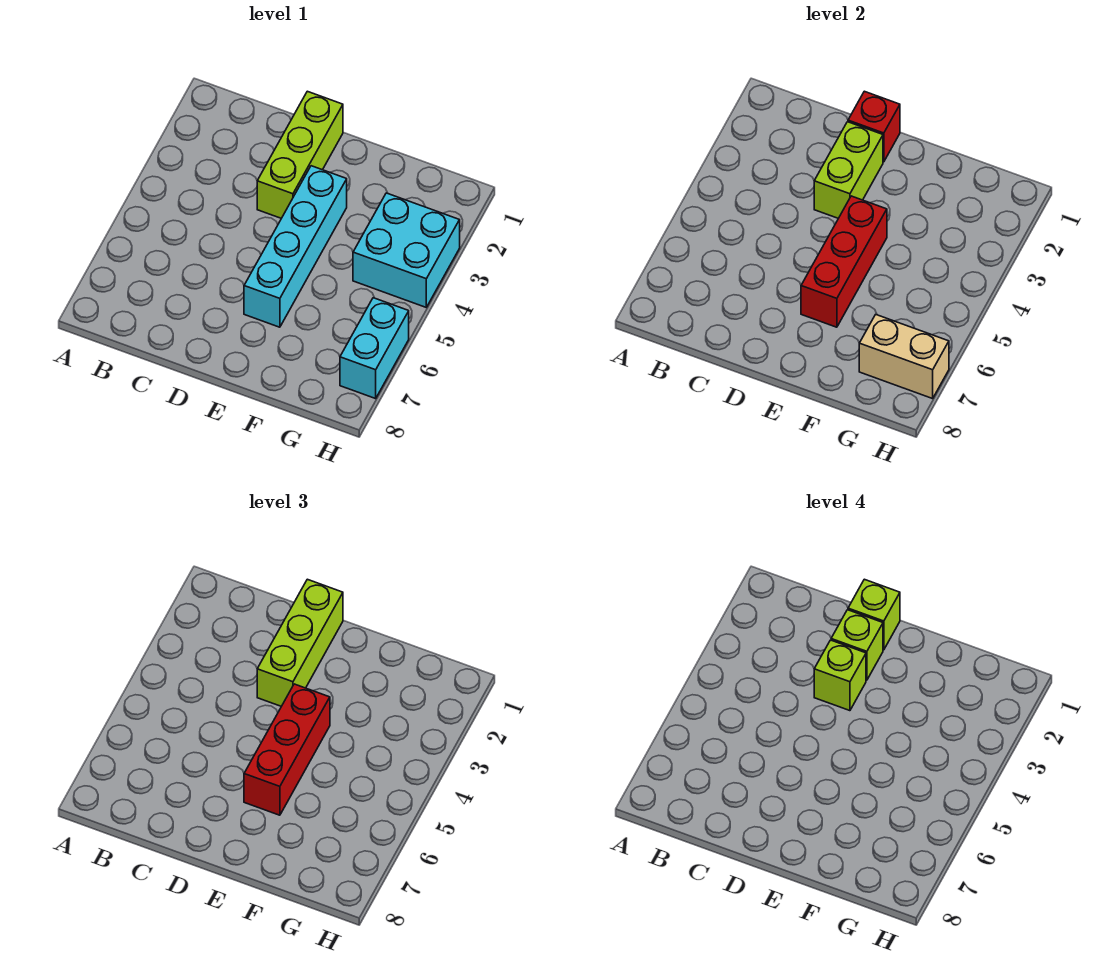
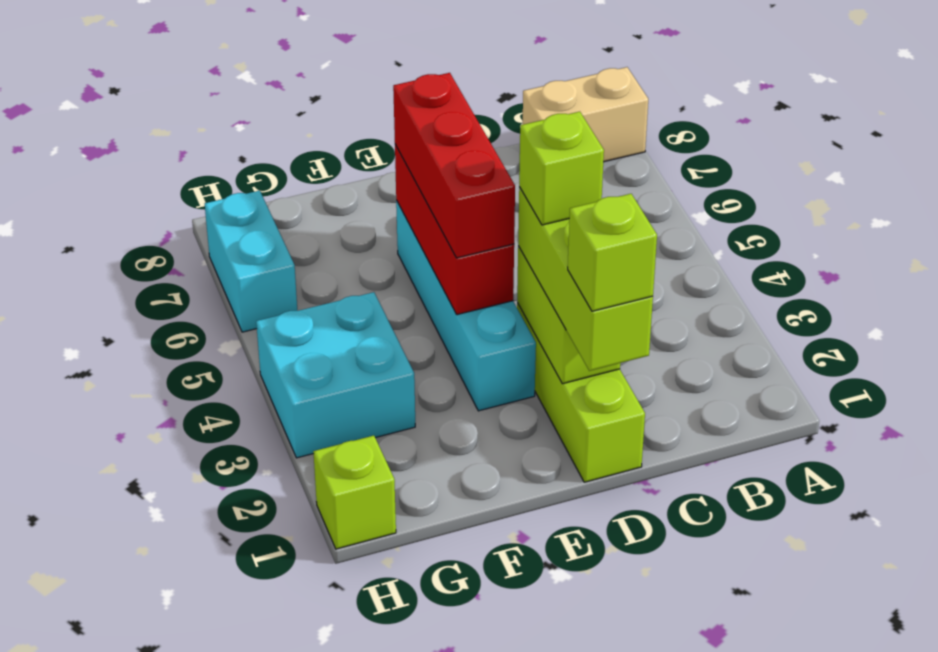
red brick D1 level 2 -> none
lime brick D2 level 4 -> lime brick H1 level 1
tan brick G7:H7 level 2 -> tan brick A8:B8 level 1

